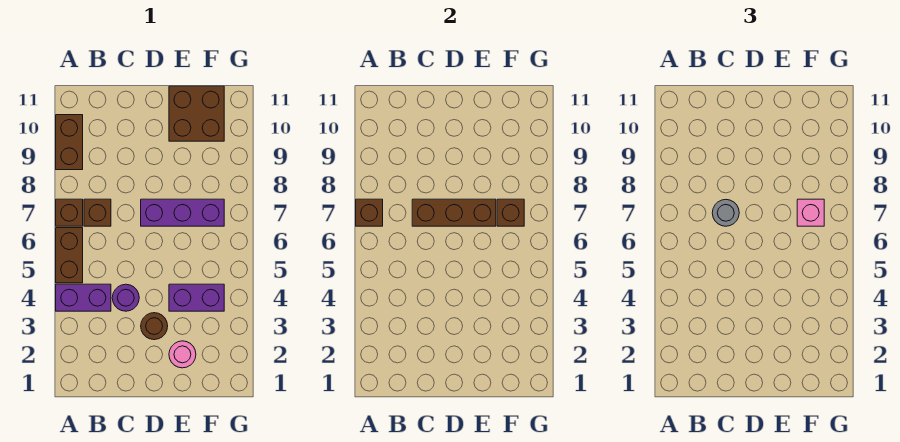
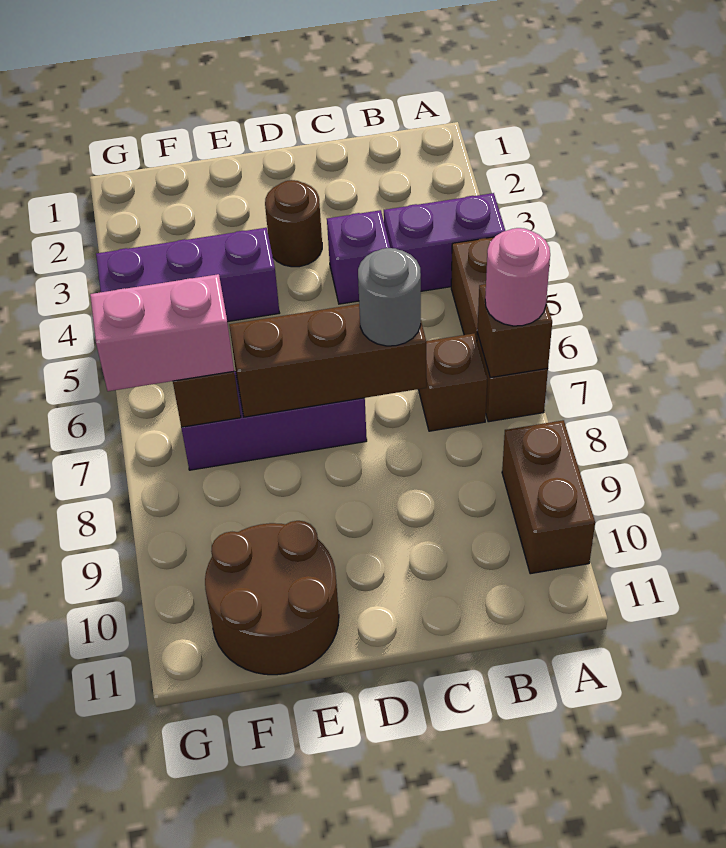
purple round brick C4 level 1 -> purple brick C4 level 1
pink round brick E2 level 1 -> pink round brick A7 level 3
purple brick E4:F4 level 1 -> purple brick E4:G4 level 1
brown brick E10:F11 level 1 -> brown round brick E10:F11 level 1
pink brick F7 level 3 -> pink brick F7:G7 level 3

